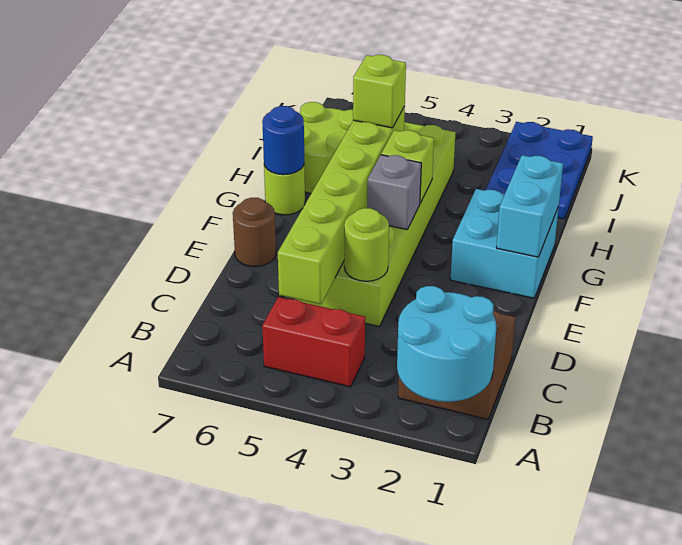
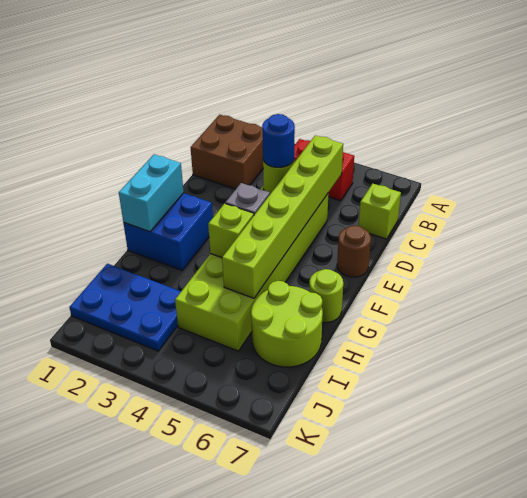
cyan round brick A1:B2 level 2 -> none
cyan brick F1:G2 level 1 -> blue brick F1:G2 level 1
blue round brick G7 level 2 -> blue round brick D4 level 3
lime brick H5 level 3 -> lime brick C7 level 1
blue plate I1:K2 level 1 -> blue plate I1:J3 level 1

